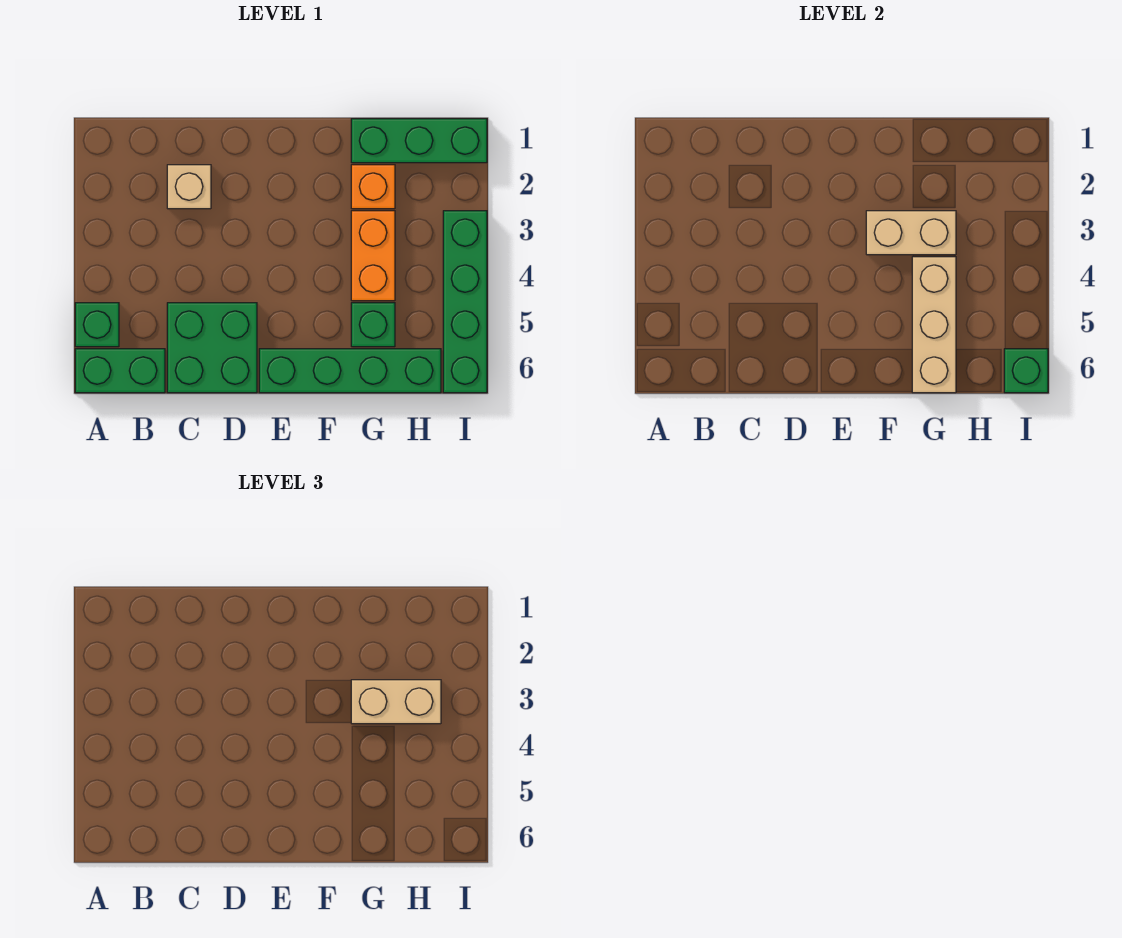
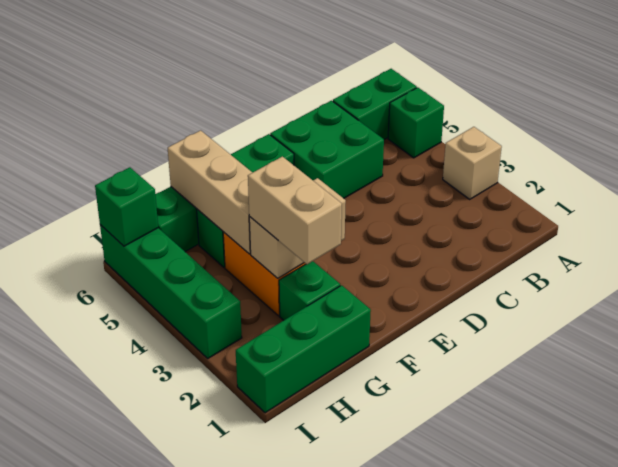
tan brick C2 level 1 -> tan brick A3 level 1
orange brick G2 level 1 -> green brick G2 level 1
tan brick G3:H3 level 3 -> tan brick G2:G3 level 3

